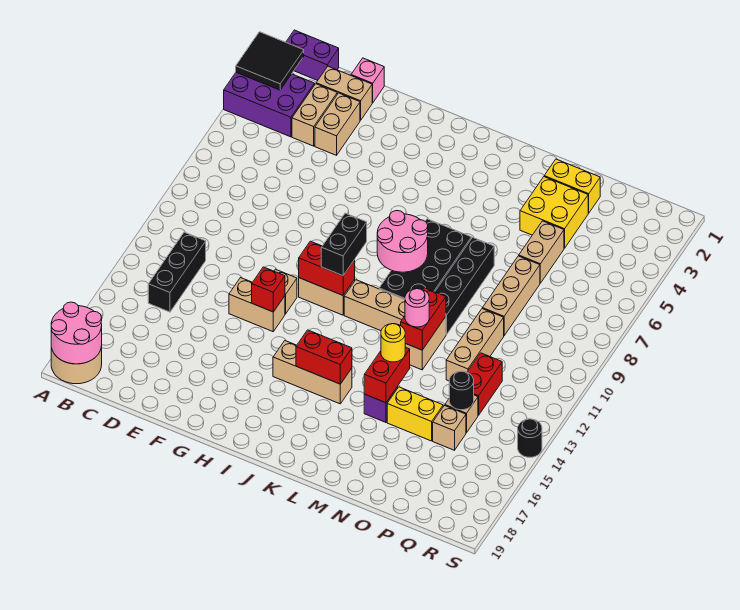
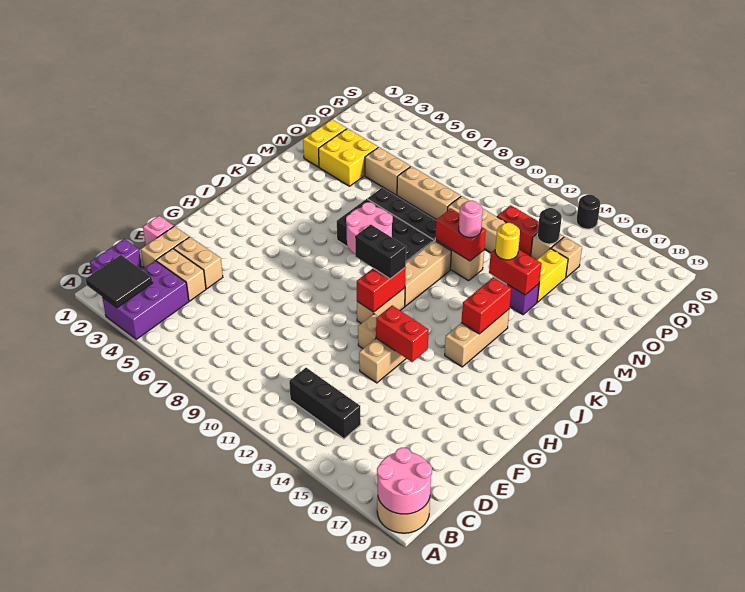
red brick G13 level 2 -> red brick G13:G14 level 2

